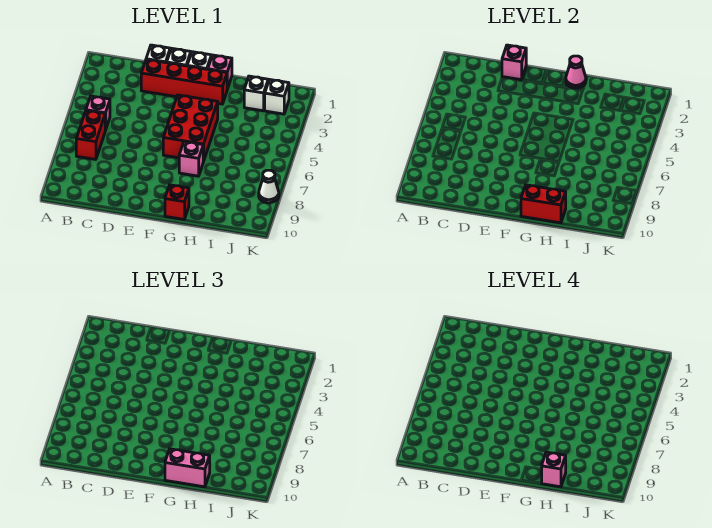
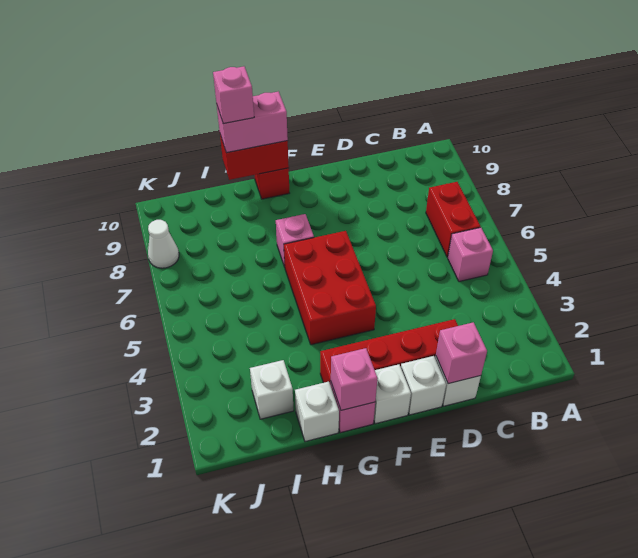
pink cone G1 level 2 -> pink brick G1 level 2
white brick J2 level 1 -> white brick H1 level 1

